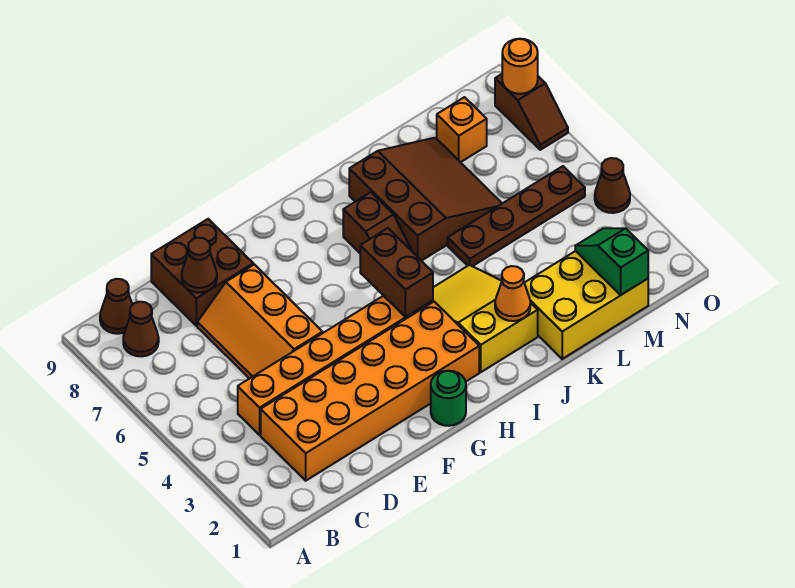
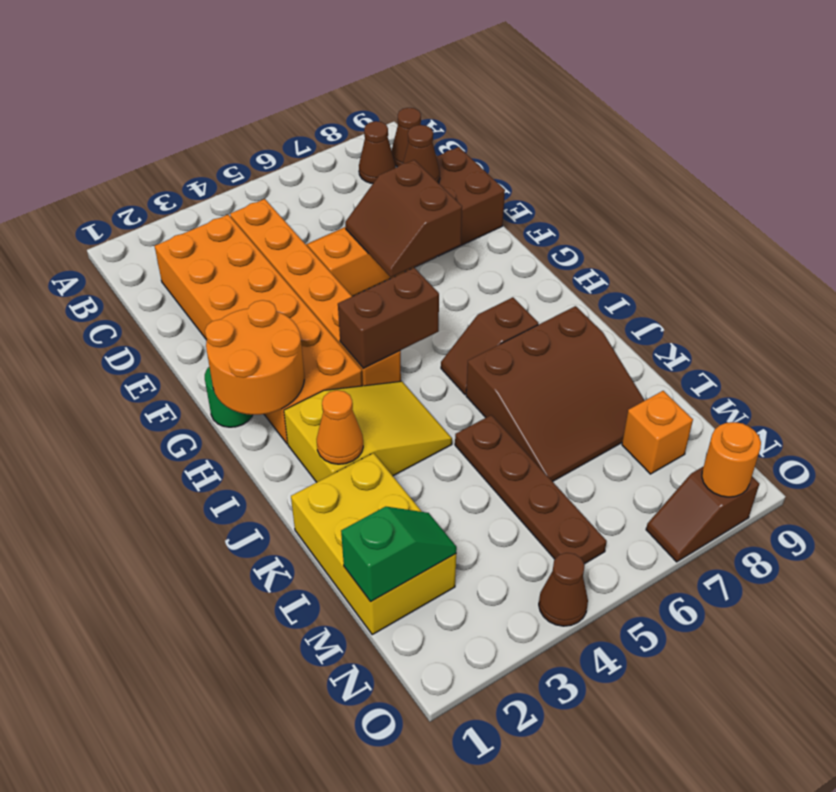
none -> brown slope E6:F7 level 2 top 7
none -> orange round brick G1:H2 level 2

